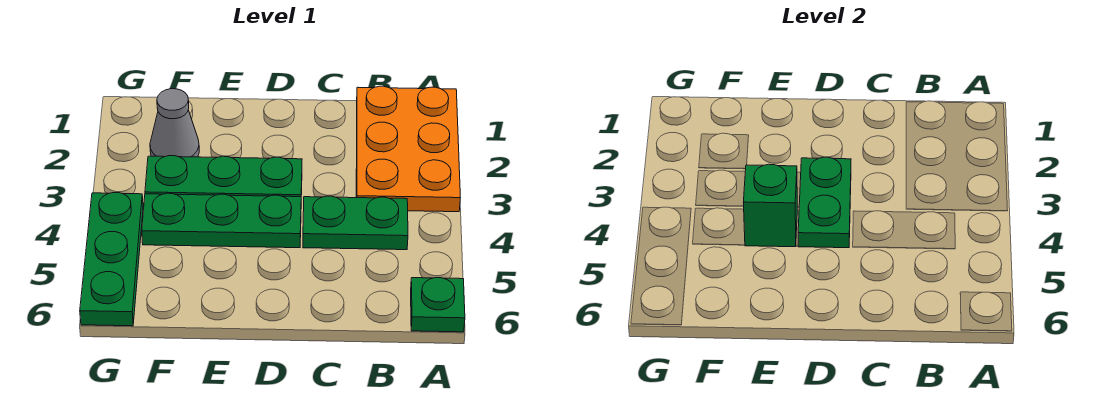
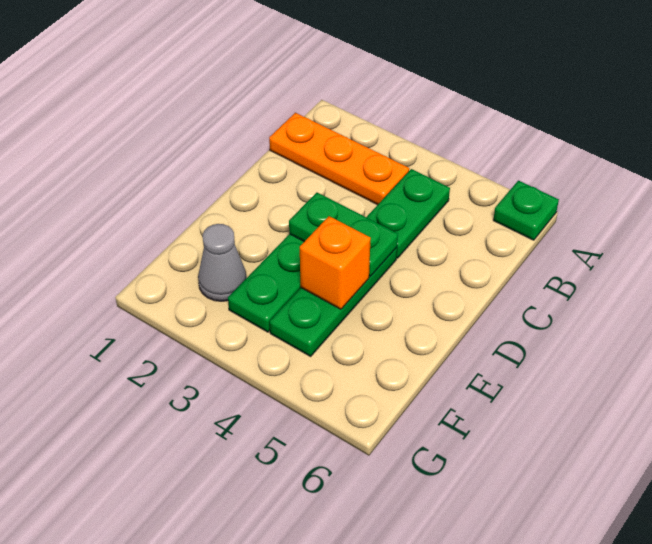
orange plate A1:B3 level 1 -> orange plate B1:B3 level 1
green brick E4 level 2 -> orange brick E4 level 2
green plate G4:G6 level 1 -> none

